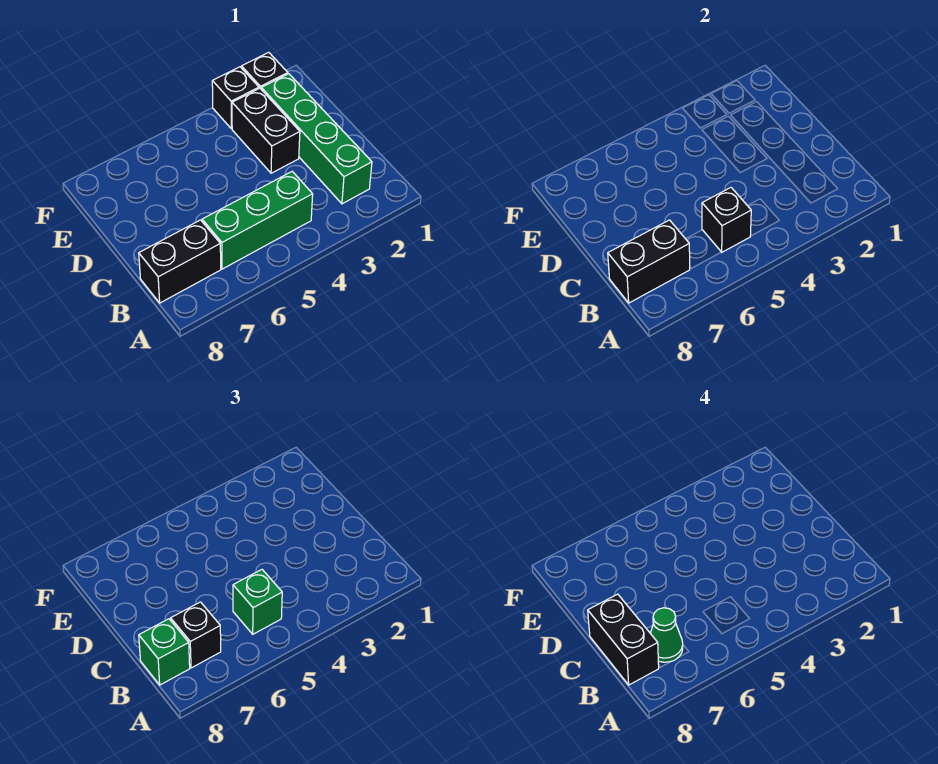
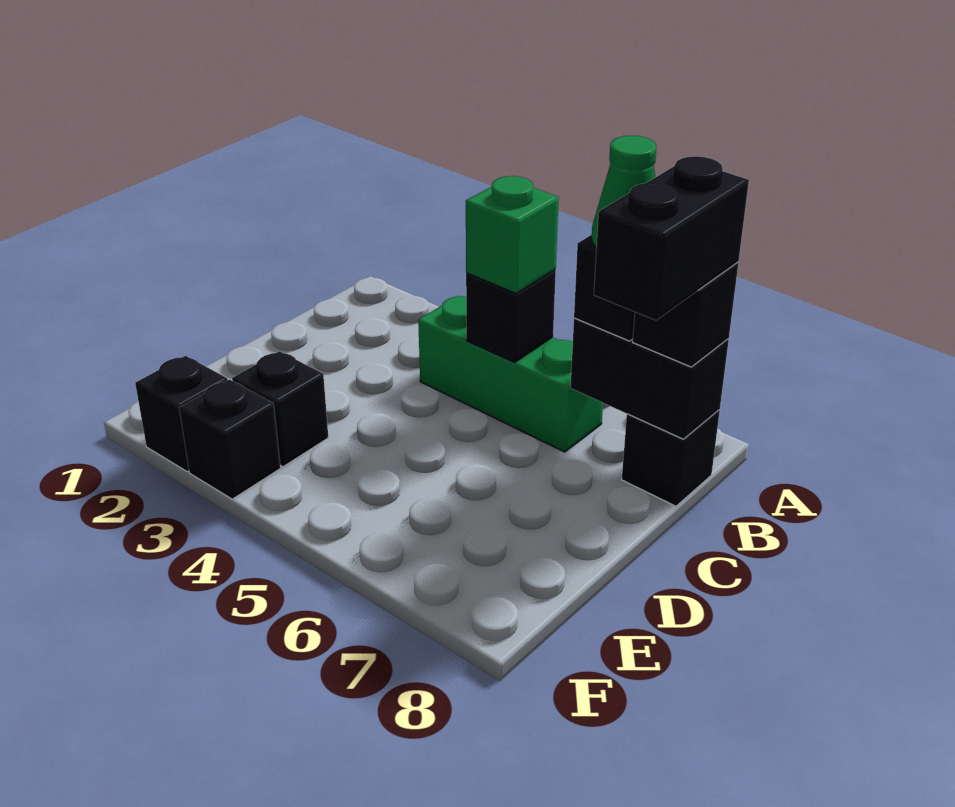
green brick B2:E2 level 1 -> none
black brick B7:B8 level 1 -> black brick B8 level 1
green brick B8 level 3 -> black brick B8 level 3
black brick D3:E3 level 1 -> black brick E3 level 1

